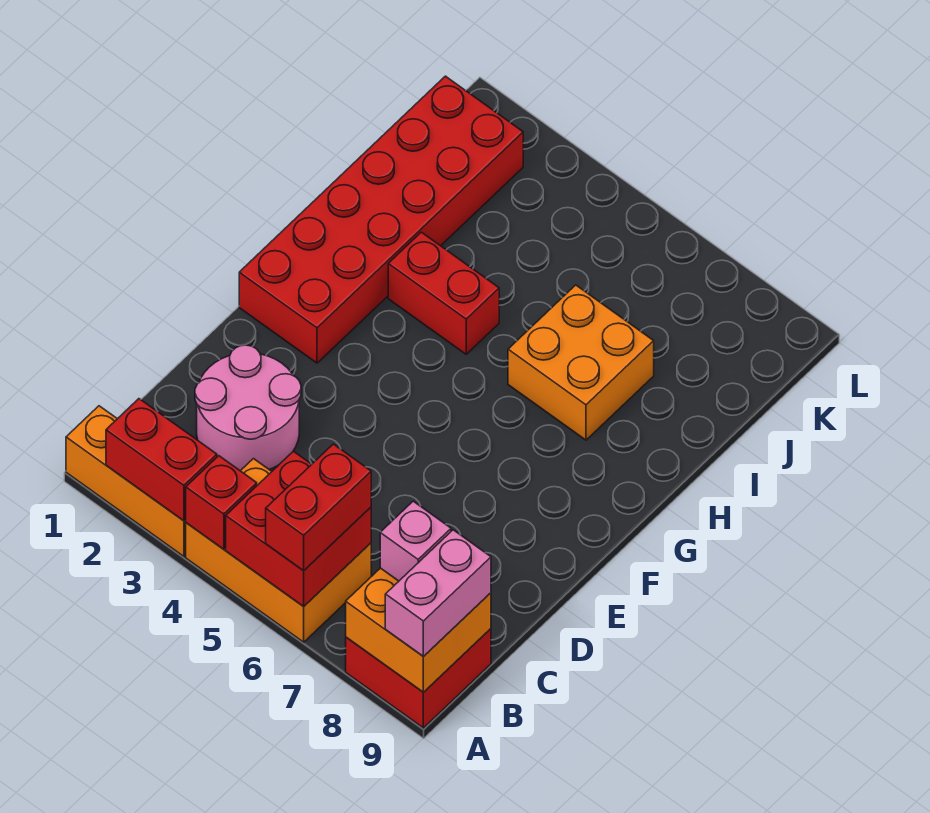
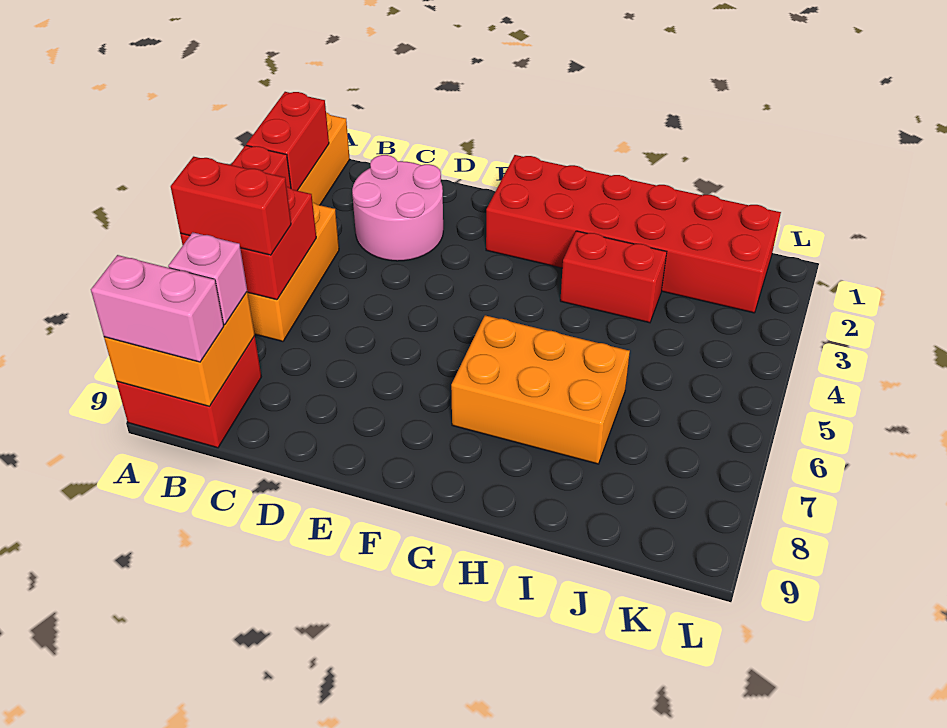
red brick H3:H4 level 1 -> red brick H3:I3 level 1
orange brick H6:I7 level 1 -> orange brick G6:I7 level 1

